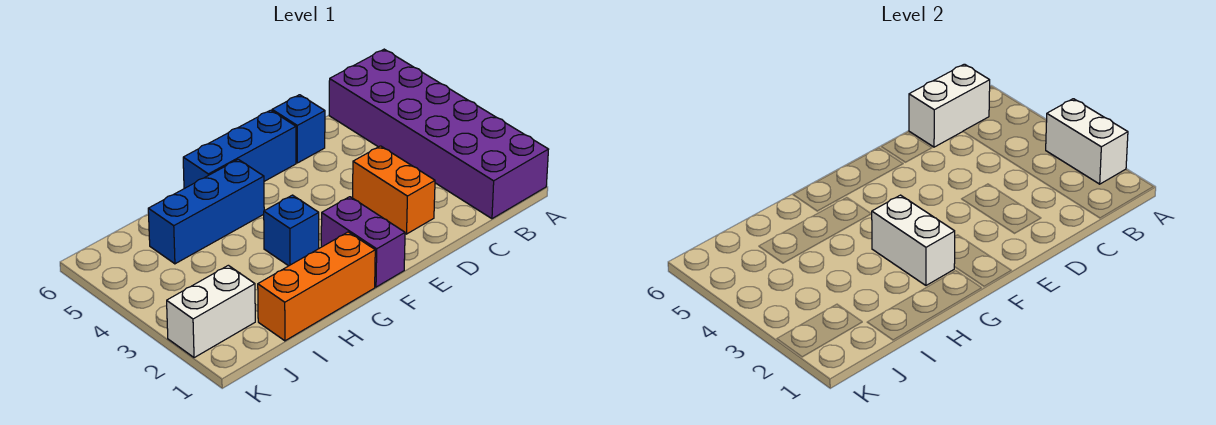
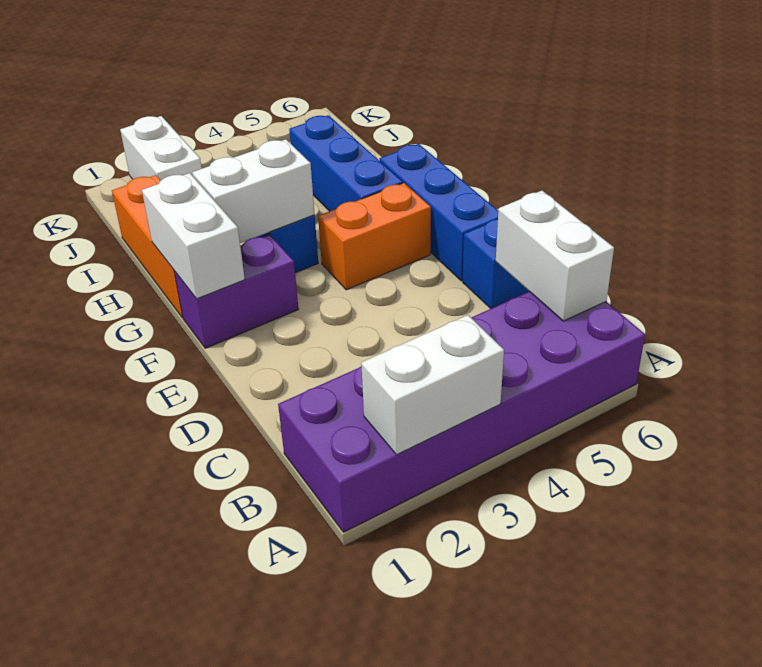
orange brick D2:D3 level 1 -> orange brick F4:F5 level 1
none -> white brick F1:G1 level 2

